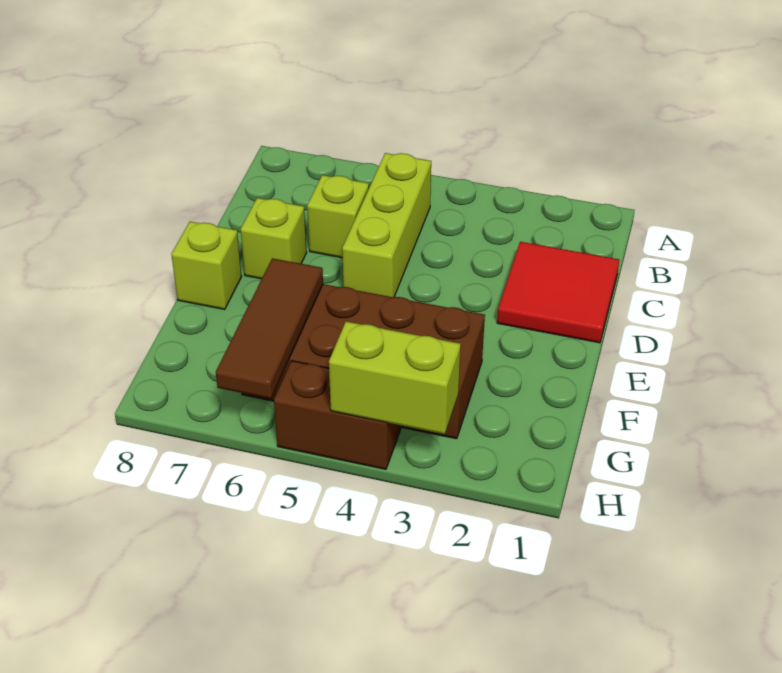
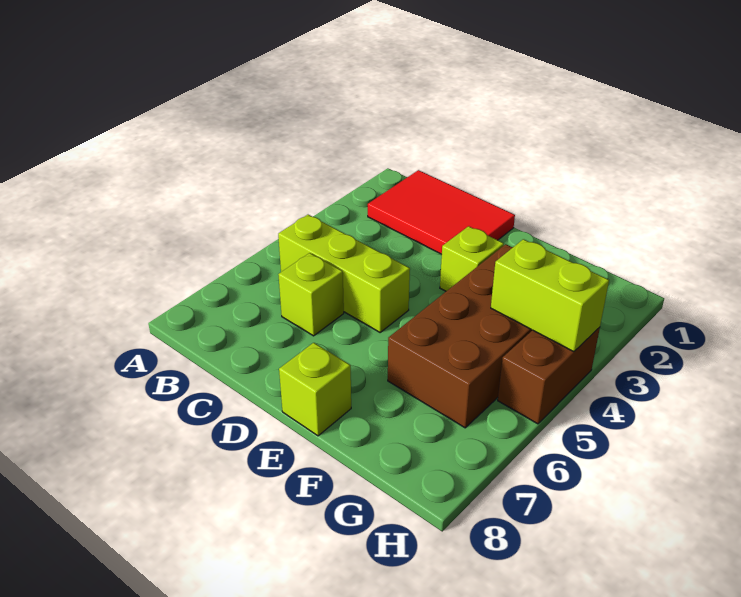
red tile C1:D2 level 1 -> red tile B1:D2 level 1
lime brick D7 level 1 -> lime brick E3 level 1
brown tile F6:H6 level 2 -> none
lime brick H3:H4 level 2 -> lime brick G4:H4 level 2

